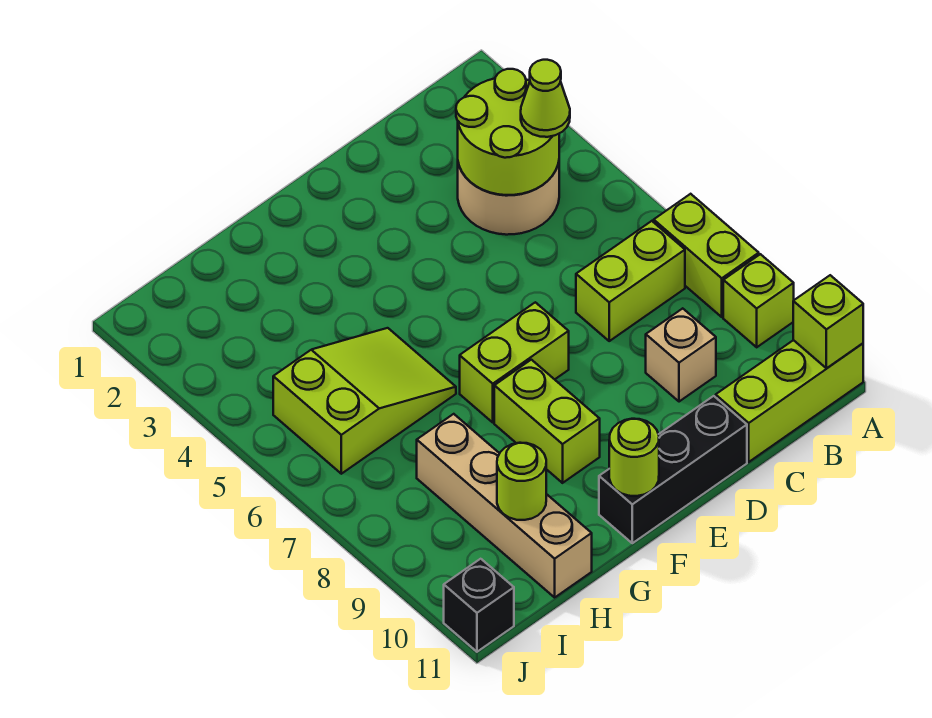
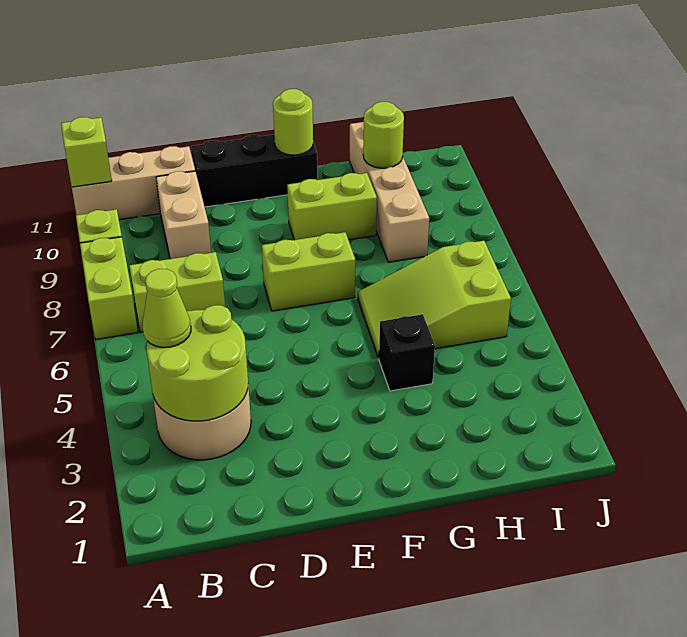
lime brick A11:C11 level 1 -> tan brick A11:C11 level 1
tan brick C9 level 1 -> tan brick C9:C10 level 1
lime brick F8:F9 level 1 -> lime brick F9:G9 level 1
black brick J11 level 1 -> black brick G4 level 1

